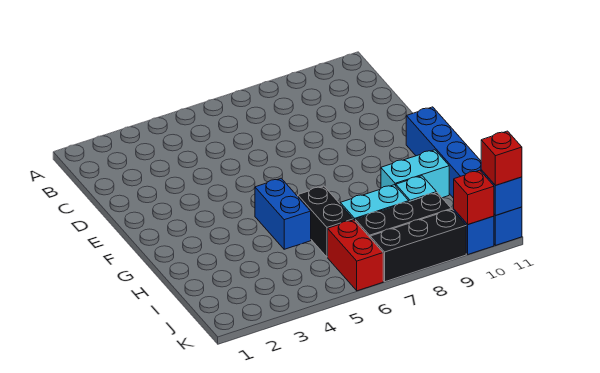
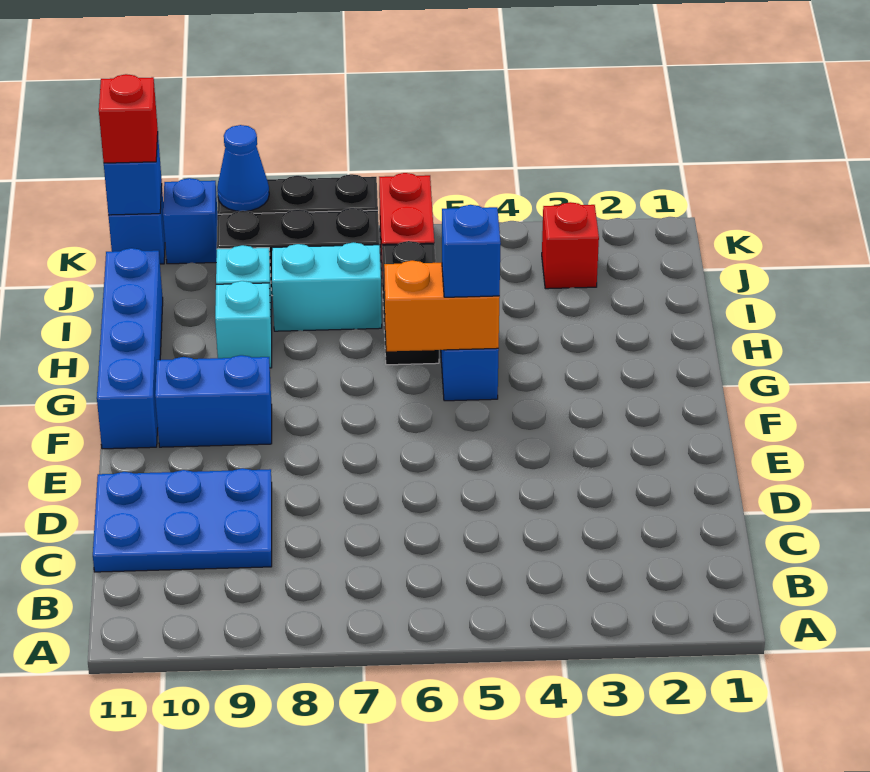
none -> blue plate C9:D11 level 1
none -> blue brick F9:F10 level 1
none -> orange brick G5:G6 level 2
none -> blue brick G5 level 3
cyan brick H9:H10 level 1 -> cyan brick H9 level 1
none -> blue cone K9 level 2
red brick K10 level 2 -> red brick J3 level 1

